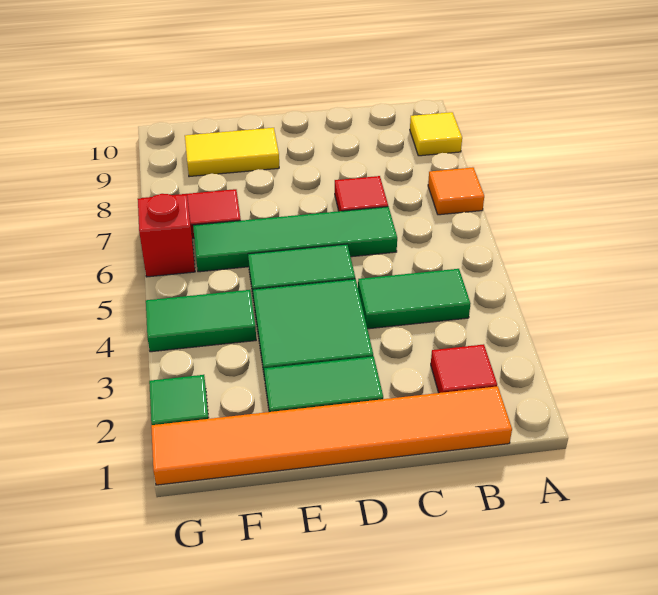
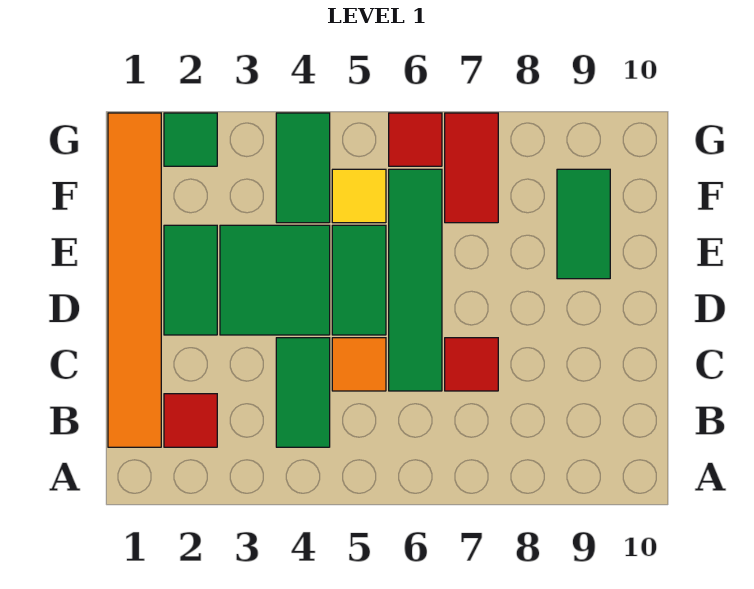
orange tile A7 level 1 -> orange tile C5 level 1
yellow tile A9 level 1 -> yellow tile F5 level 1
yellow tile E9:F9 level 1 -> green tile E9:F9 level 1
red brick G6 level 1 -> red tile G6 level 1

